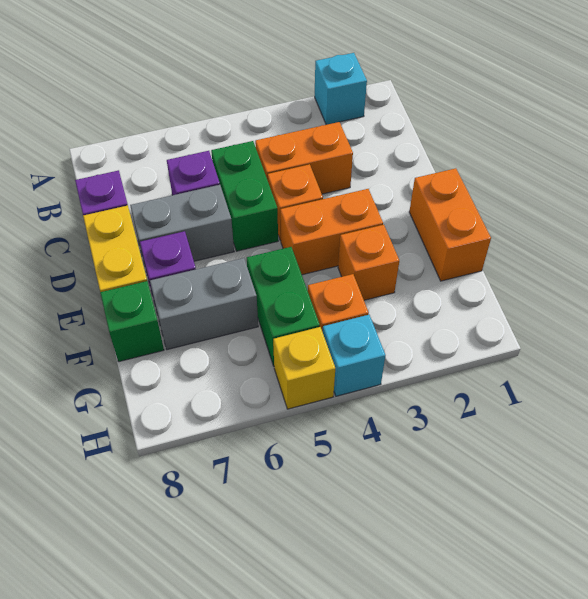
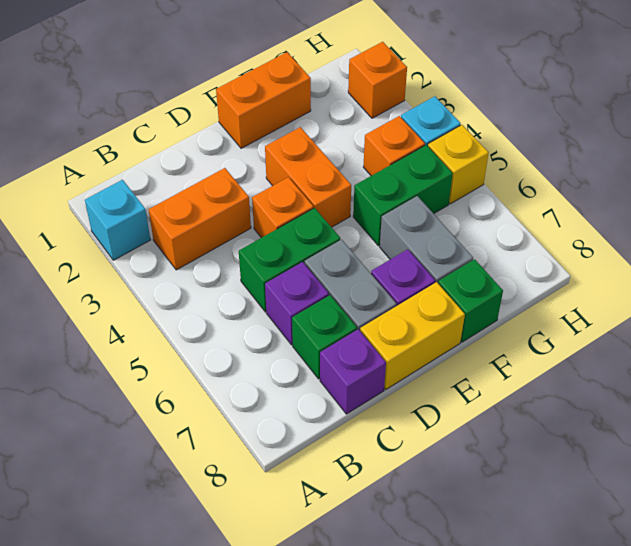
orange brick C3:C4 level 1 -> orange brick B3:C3 level 1
none -> green brick C7 level 1
orange brick F3 level 1 -> orange brick H2 level 1

